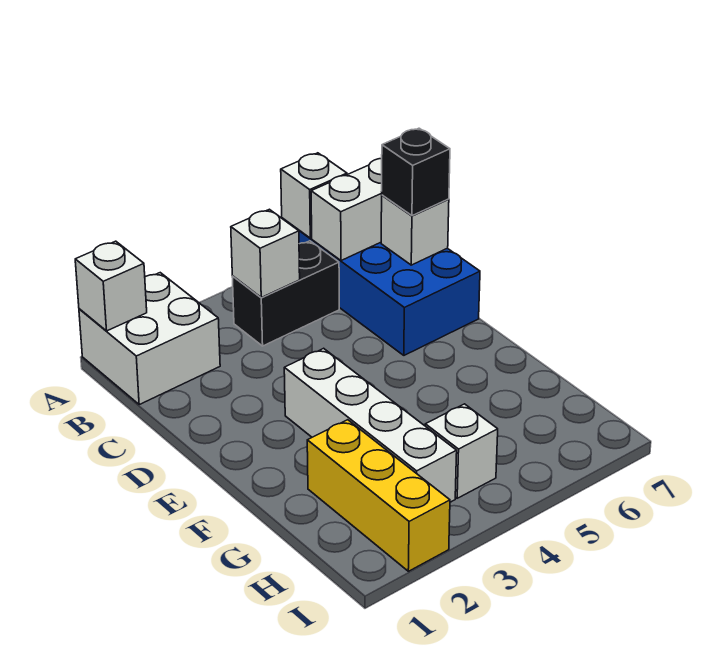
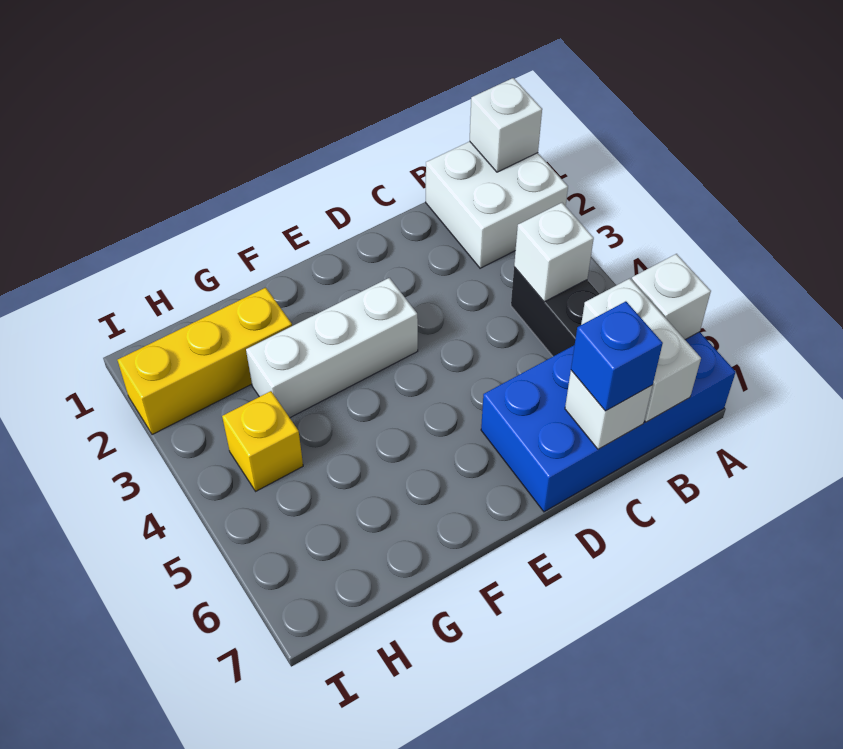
black brick C7 level 3 -> blue brick C7 level 3
white brick E3:H3 level 1 -> white brick E3:G3 level 1
white brick H4 level 1 -> yellow brick H4 level 1

